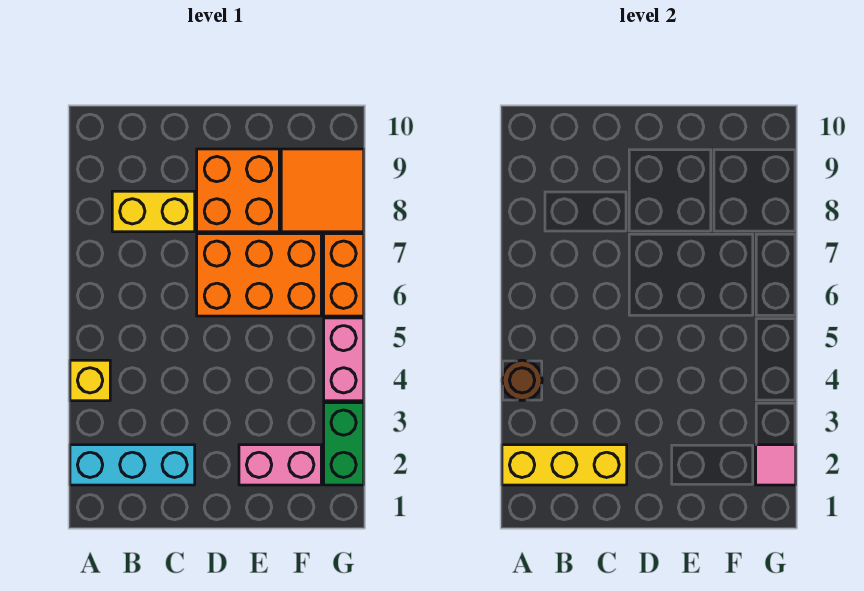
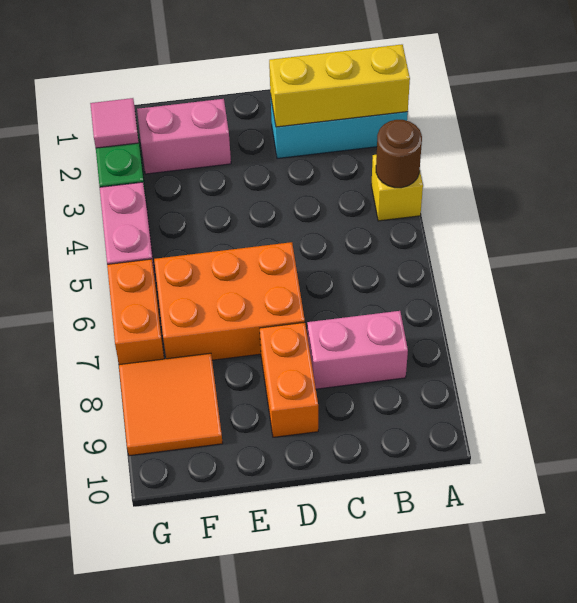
yellow brick B8:C8 level 1 -> pink brick B8:C8 level 1
orange brick D8:E9 level 1 -> orange brick D8:D9 level 1

